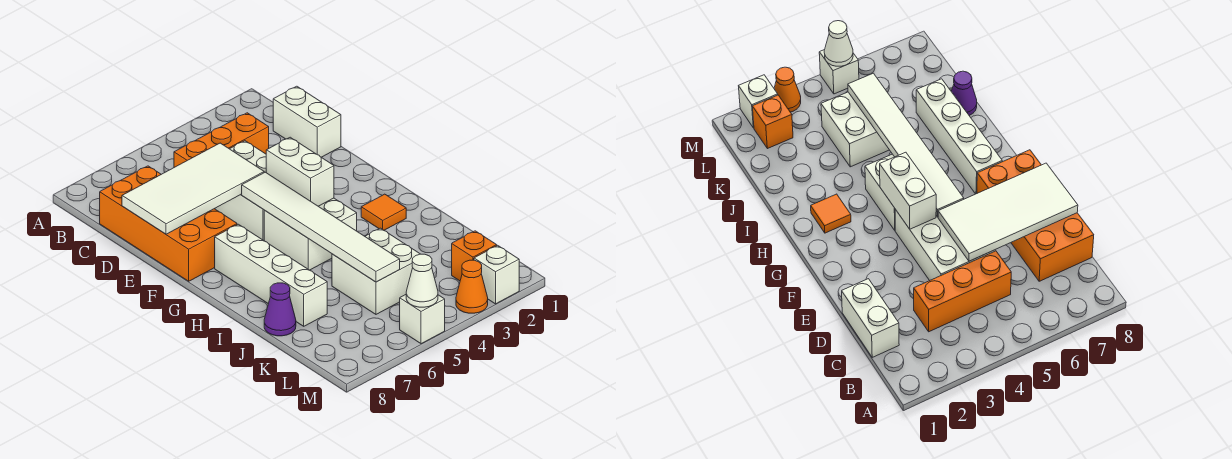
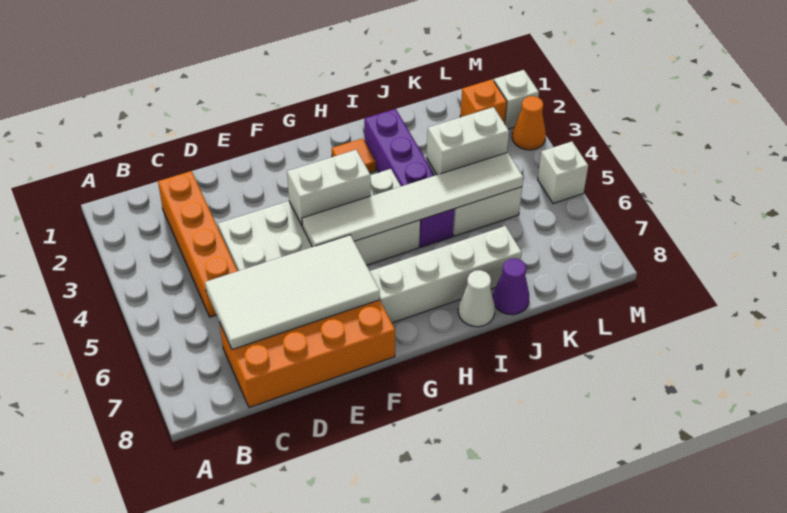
white brick C1:D1 level 1 -> white brick J4:K4 level 2
orange brick C3:C5 level 1 -> orange brick C2:C5 level 1
white tile D5:E8 level 2 -> white tile C6:F7 level 2
none -> purple brick I2:I5 level 1
white cone M5 level 2 -> white cone I8 level 1

